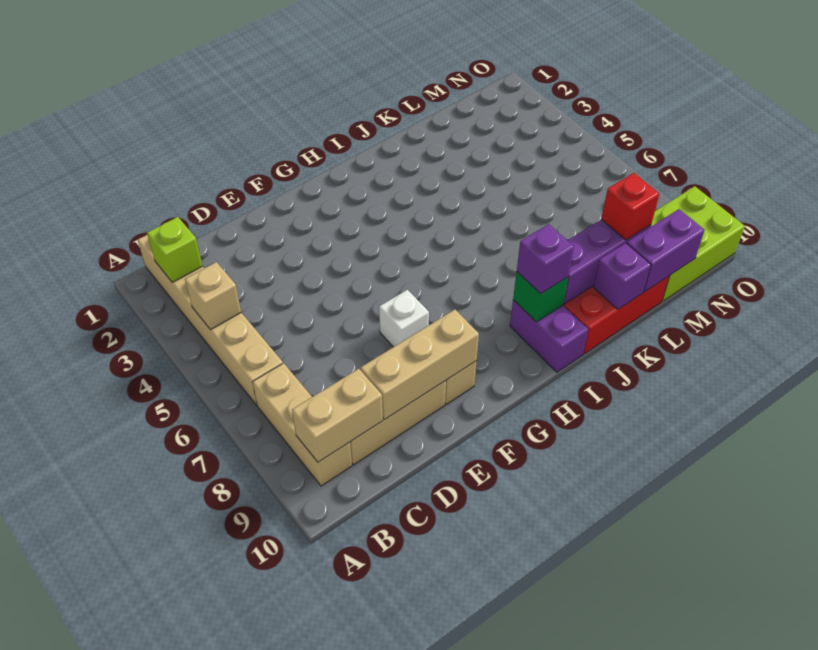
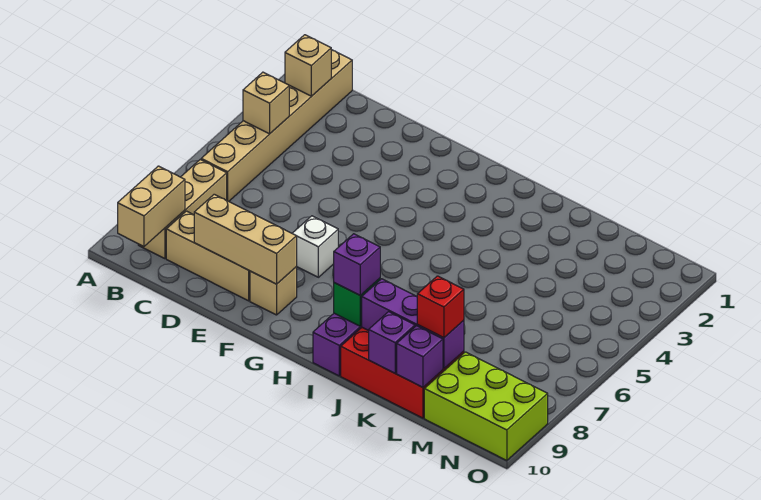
lime brick B2 level 2 -> tan brick B2 level 2
tan brick B9:C9 level 2 -> tan brick B9:B10 level 2
purple brick L10:M10 level 2 -> purple brick L10 level 2

